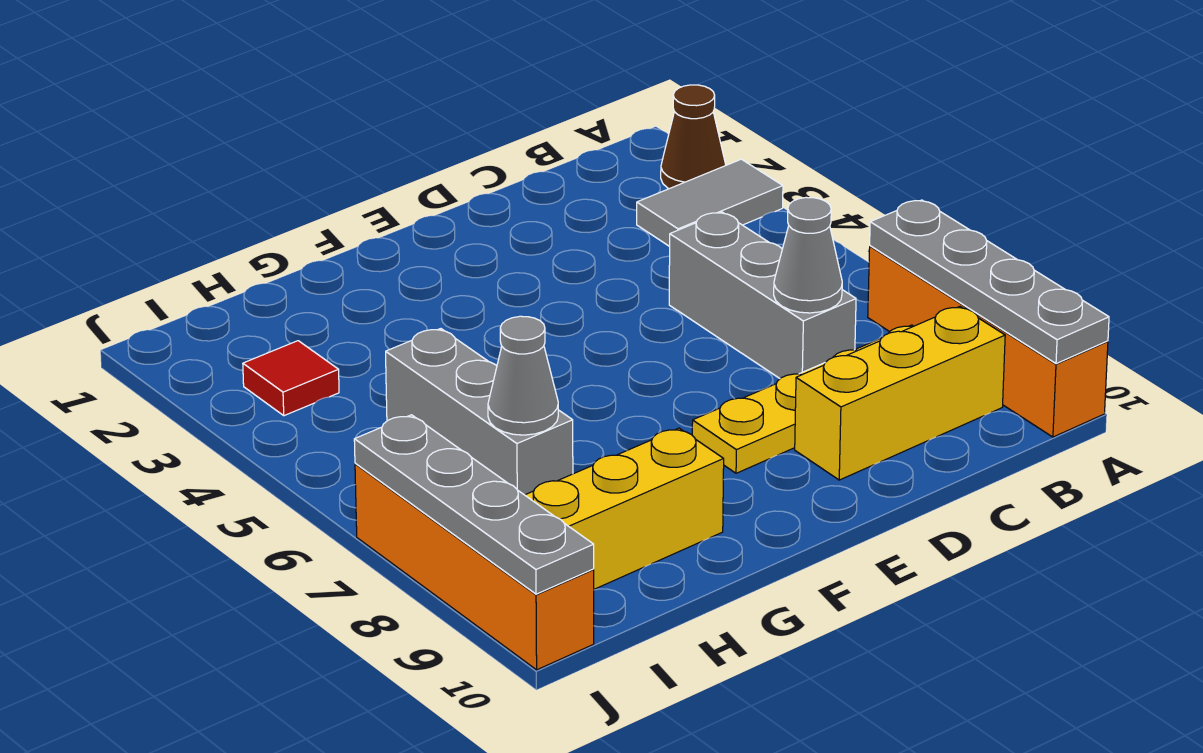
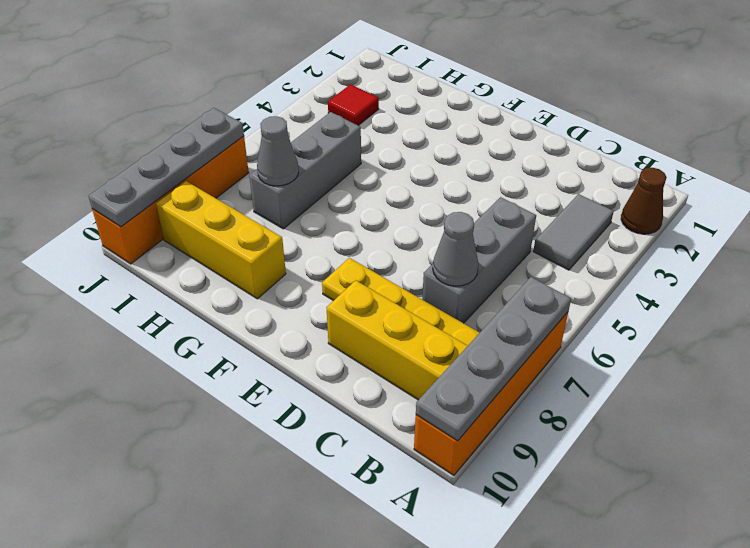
grey tile A3:B3 level 1 -> grey tile B3:B4 level 1

